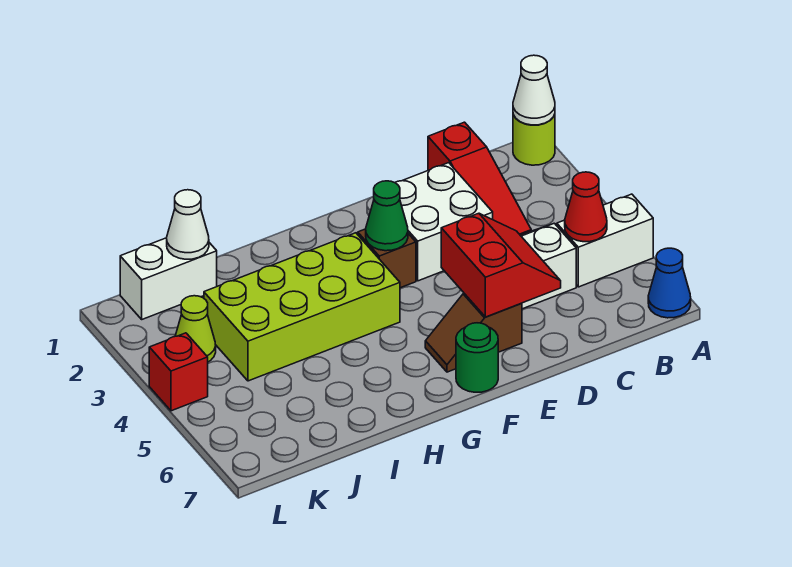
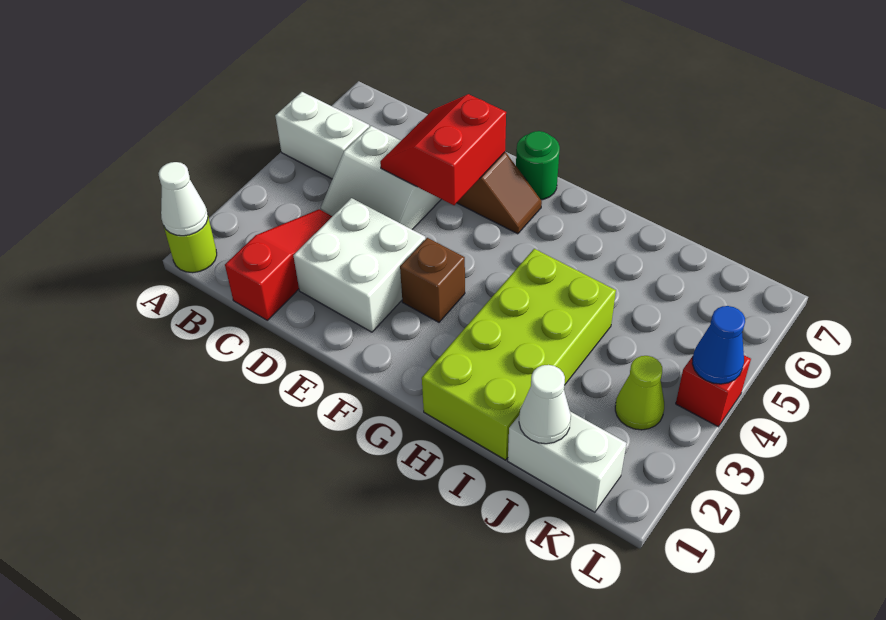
blue cone A7 level 1 -> blue cone L4 level 2
red cone B5 level 2 -> none
green cone F3 level 2 -> none
lime brick G3:J4 level 1 -> lime brick H1:I4 level 1

